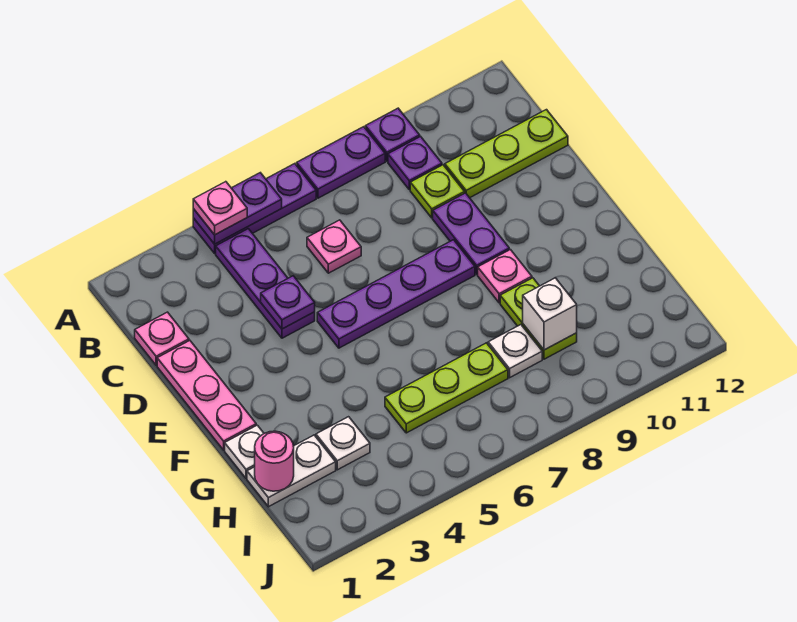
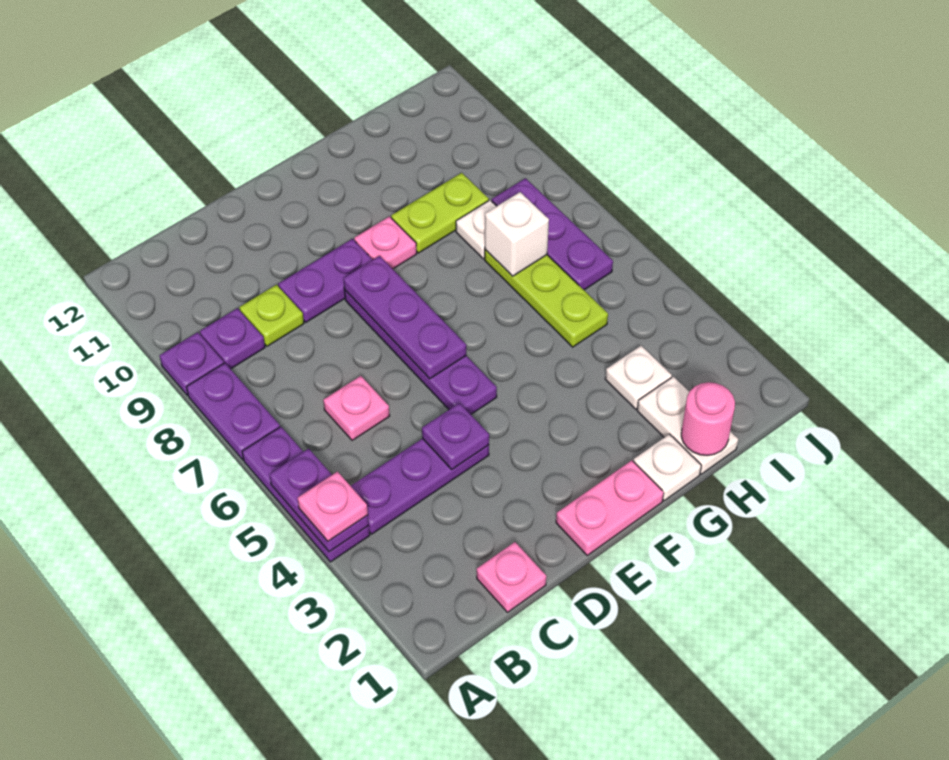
lime plate C10:C12 level 1 -> none
pink plate D1:F1 level 1 -> pink plate E1:F1 level 1
none -> purple plate E6:E8 level 2
white brick H9 level 2 -> white brick H7 level 2
none -> purple plate I6:I8 level 1

